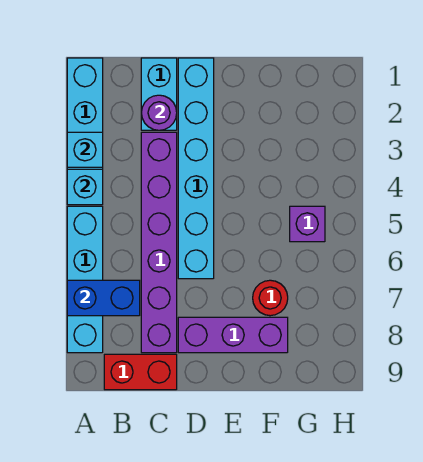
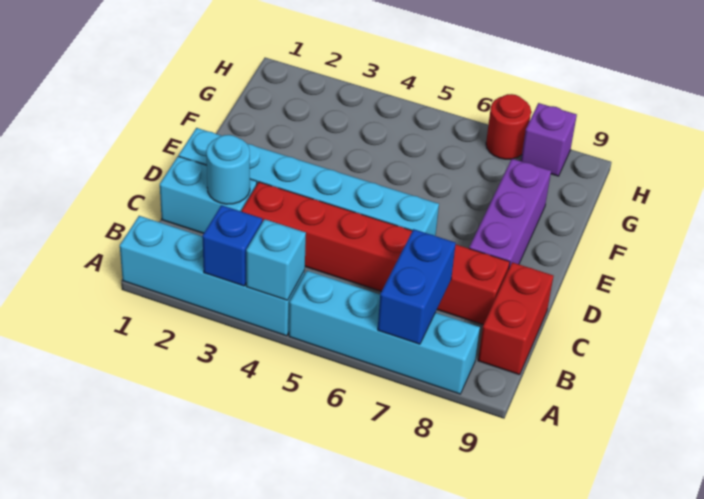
cyan brick A3 level 2 -> blue brick A3 level 2
purple round brick C2 level 2 -> cyan round brick C2 level 2
purple brick C3:C8 level 1 -> red brick C3:C8 level 1
red round brick F7 level 1 -> red round brick H7 level 1
purple brick G5 level 1 -> purple brick H8 level 1

